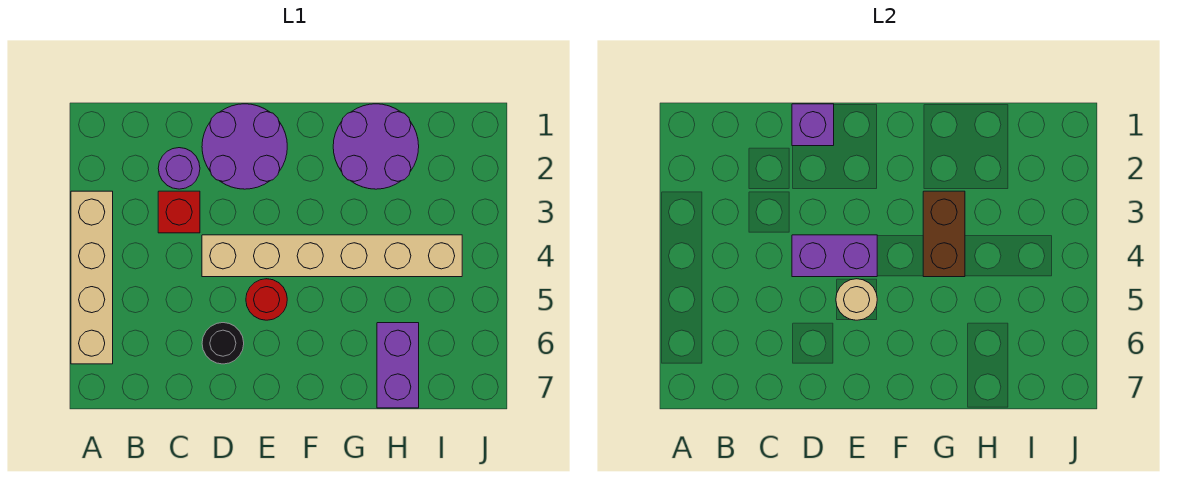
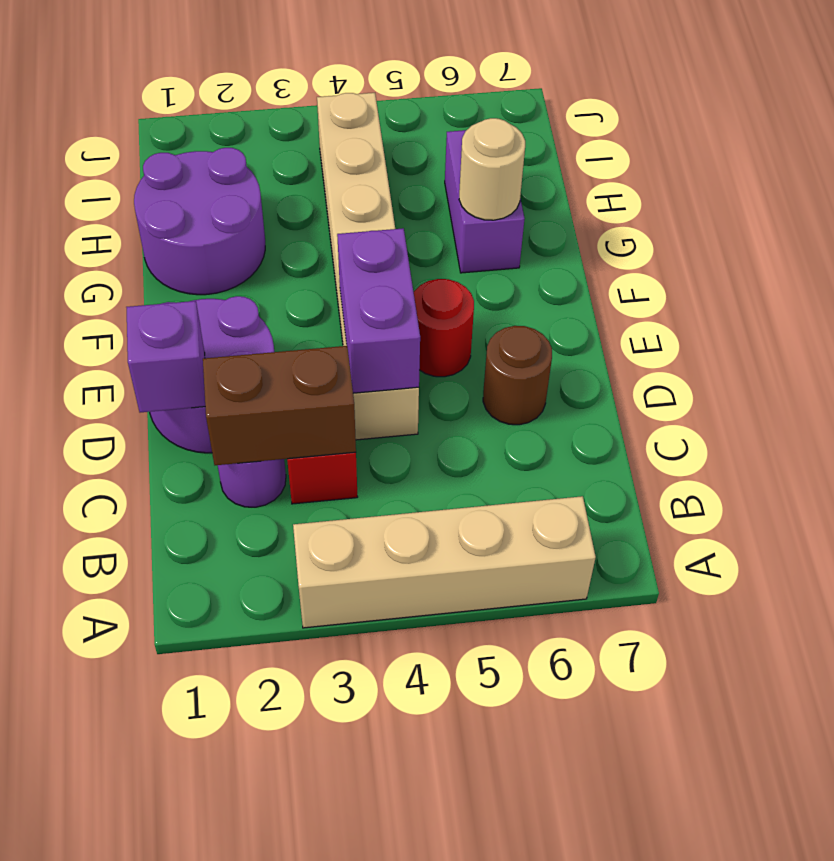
black round brick D6 level 1 -> brown round brick D6 level 1
tan round brick E5 level 2 -> tan round brick G6 level 2
brown brick G3:G4 level 2 -> brown brick C2:C3 level 2
purple brick H6:H7 level 1 -> purple brick G6:H6 level 1

